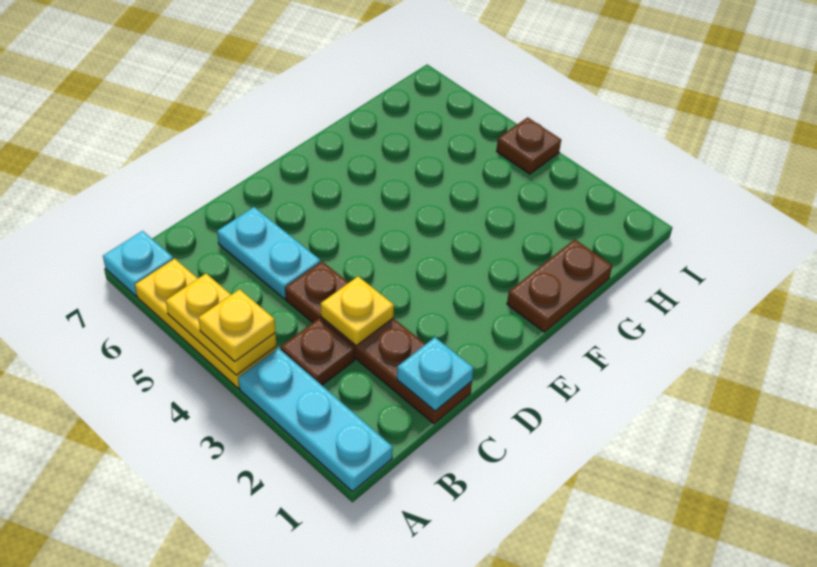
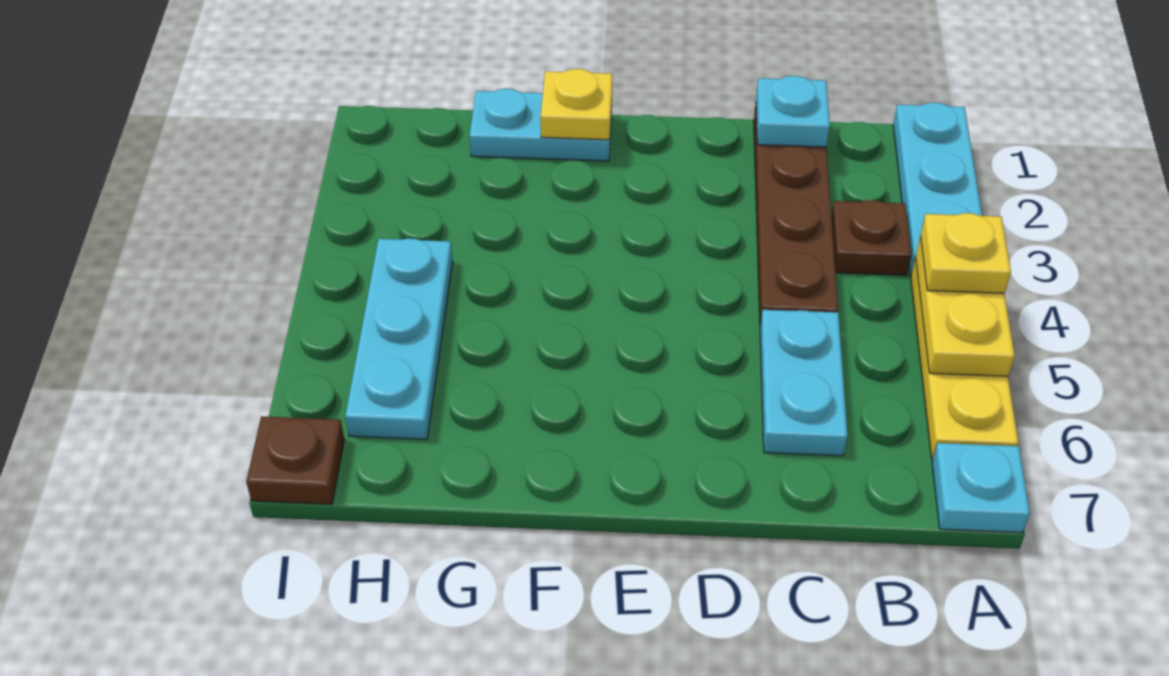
yellow plate C3 level 2 -> yellow plate F1 level 2
brown plate F1:G1 level 1 -> cyan plate F1:G1 level 1
none -> cyan plate H4:H6 level 1
brown plate I4 level 1 -> brown plate I7 level 1

